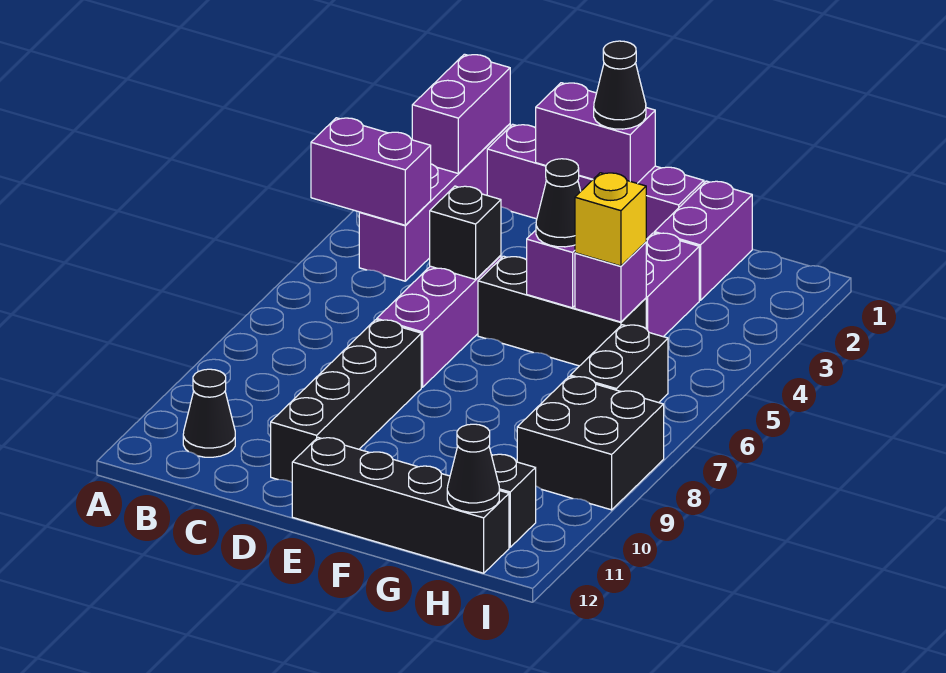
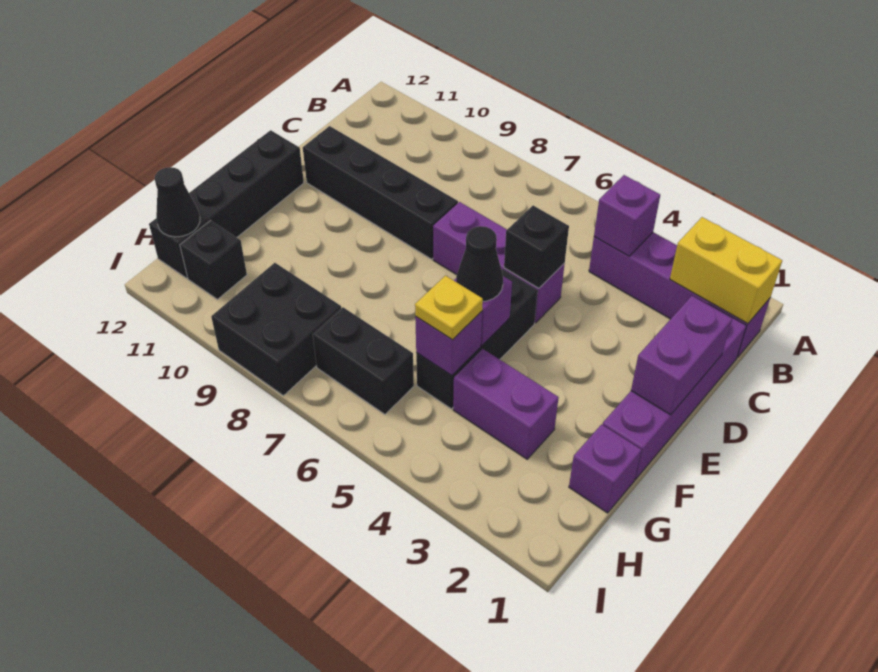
purple brick A4:B4 level 2 -> purple brick B4 level 2
purple brick B1:B2 level 2 -> yellow brick B1:B2 level 2
black cone B11 level 1 -> none
black cone E1 level 3 -> none
purple brick G1:G2 level 1 -> purple brick G1 level 1
yellow brick G5 level 3 -> yellow plate G5 level 3

